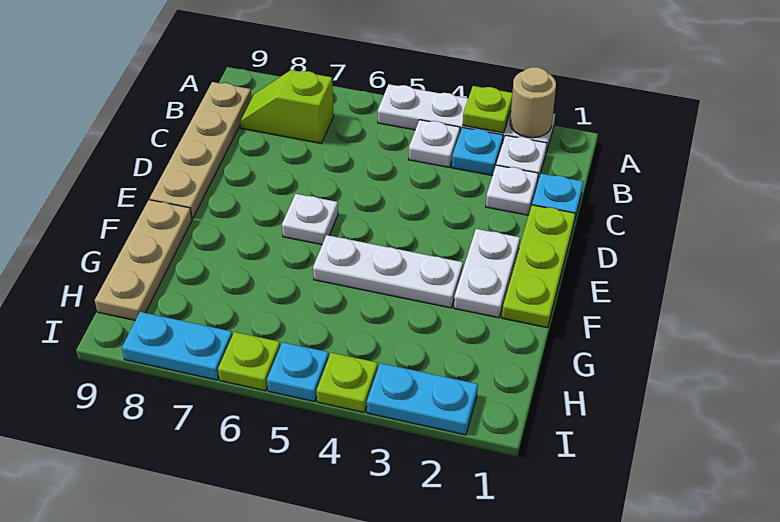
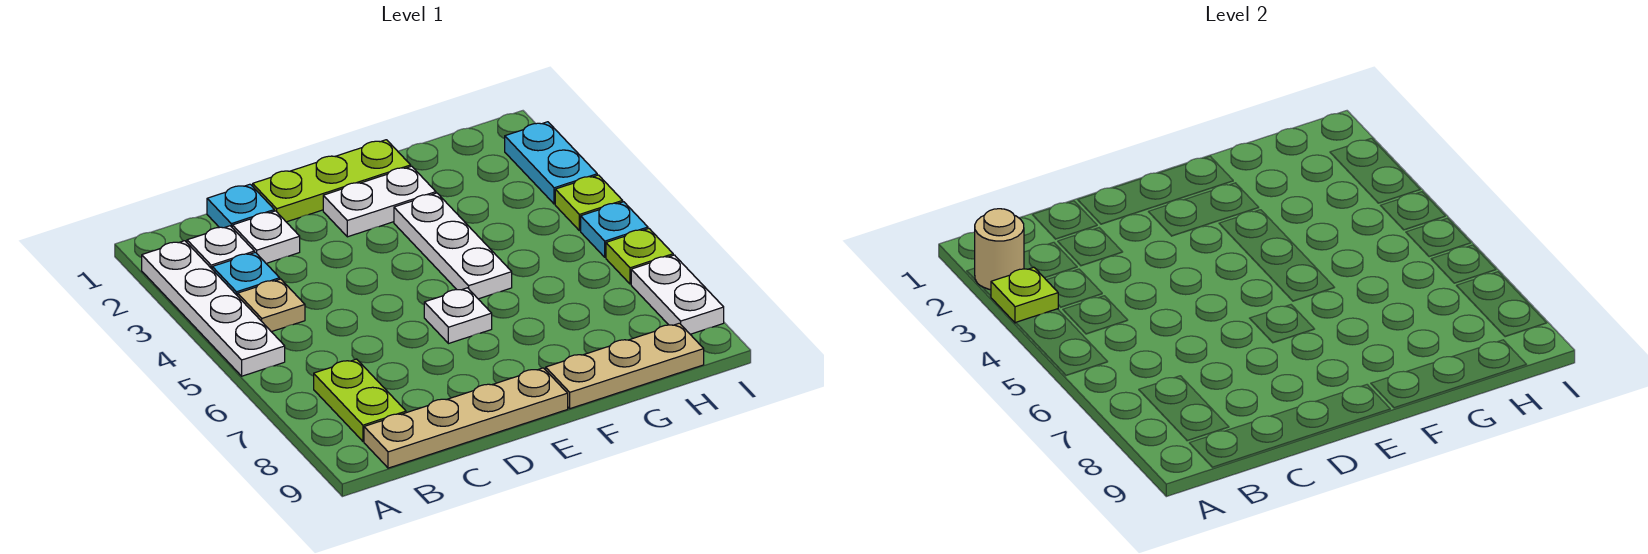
white plate B4 level 1 -> tan plate B4 level 1
lime slope B7:B8 level 1 top 7 -> lime plate B7:B8 level 1
cyan plate I7:I8 level 1 -> white plate I7:I8 level 1

